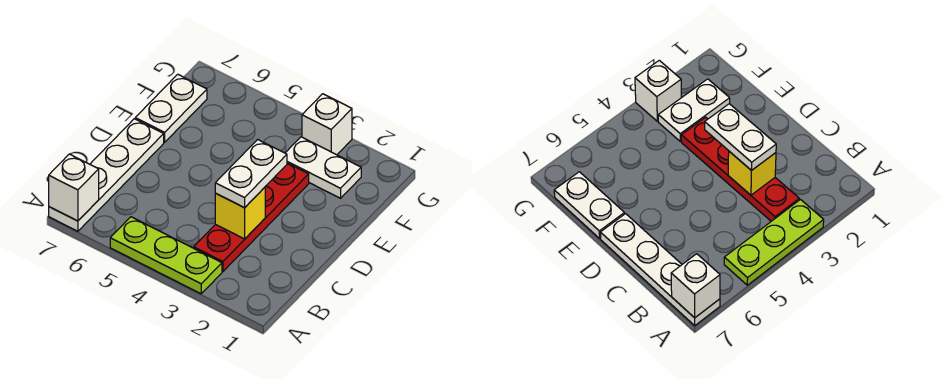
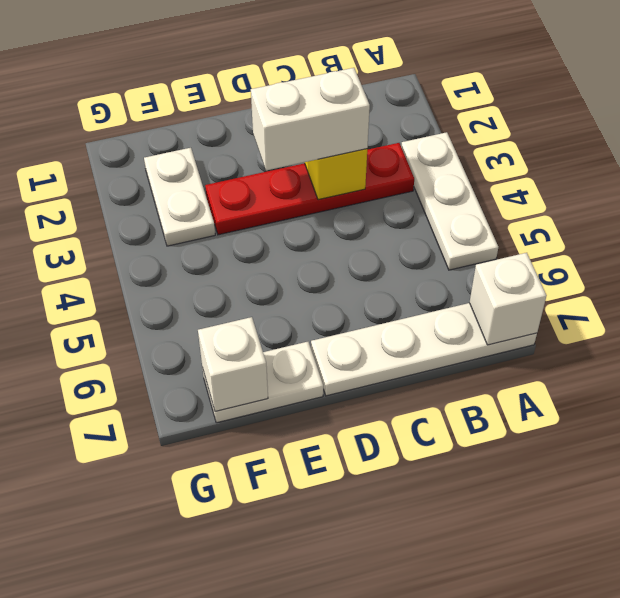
lime plate A3:A5 level 1 -> white plate A3:A5 level 1
white plate C3:D3 level 3 -> white brick C3:D3 level 3
white brick G3 level 1 -> white brick F7 level 2

